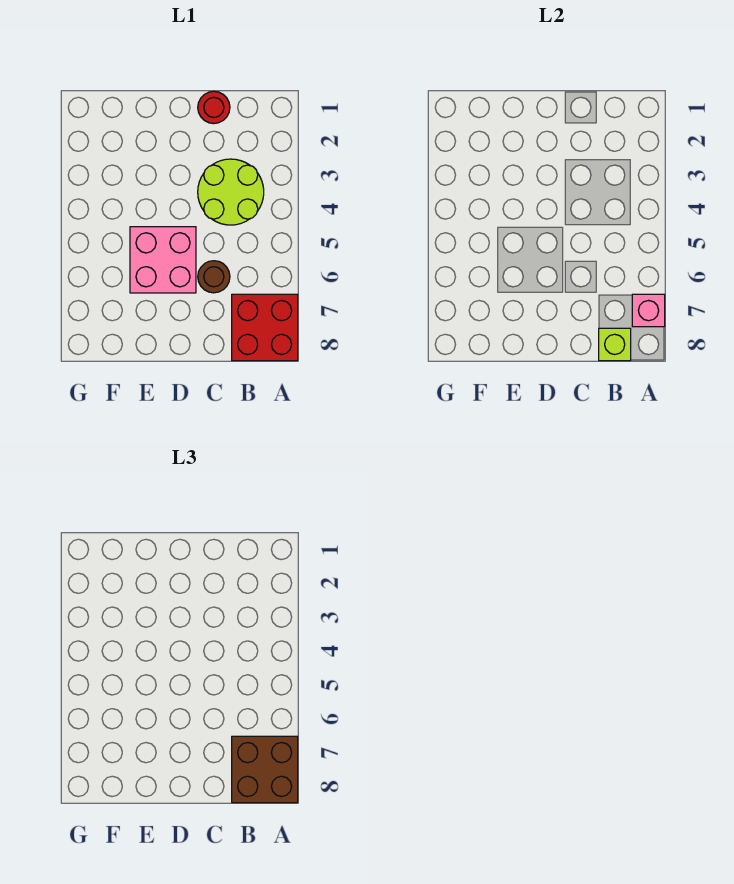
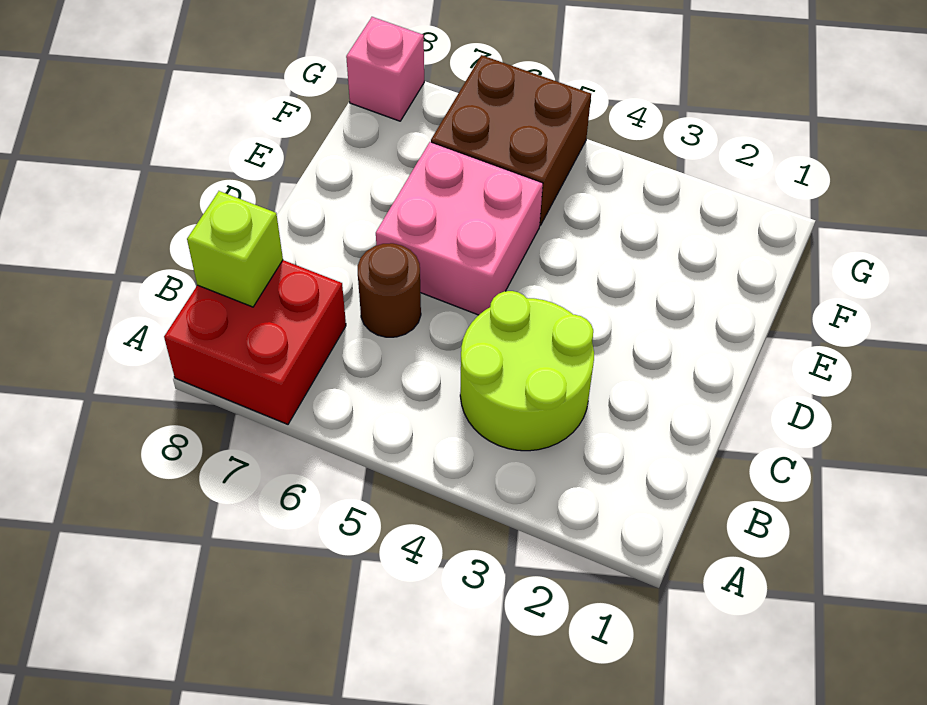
pink brick A7 level 2 -> pink brick G8 level 1
brown brick A7:B8 level 3 -> brown brick F5:G6 level 1
red round brick C1 level 1 -> none

